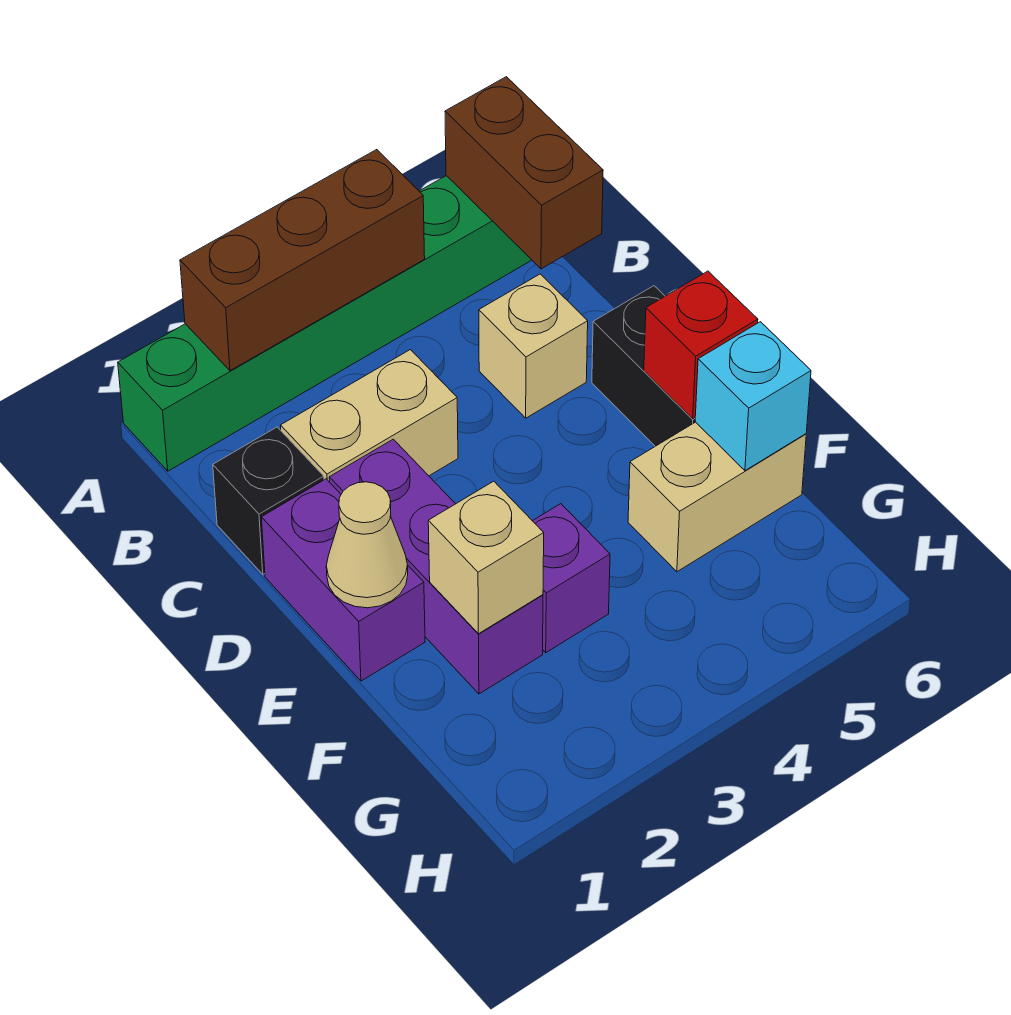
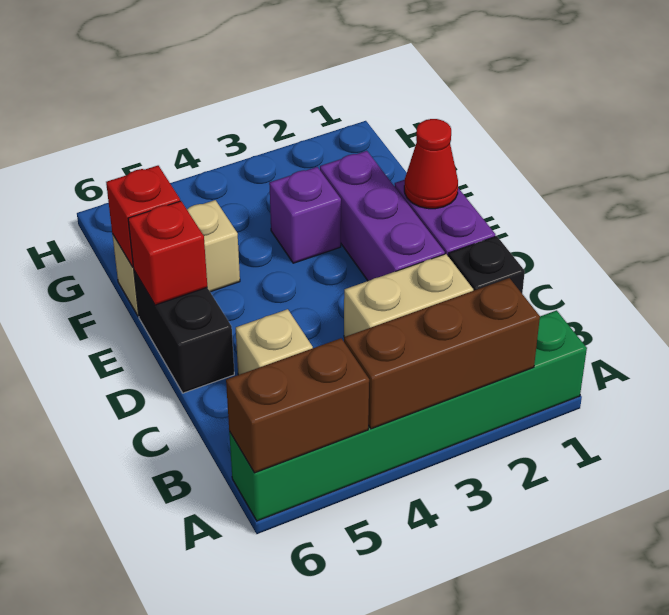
brown brick A6:B6 level 2 -> brown brick A5:A6 level 2
tan cone E1 level 2 -> red cone E1 level 2
tan brick F2 level 2 -> none
cyan brick F6 level 2 -> red brick F6 level 2

